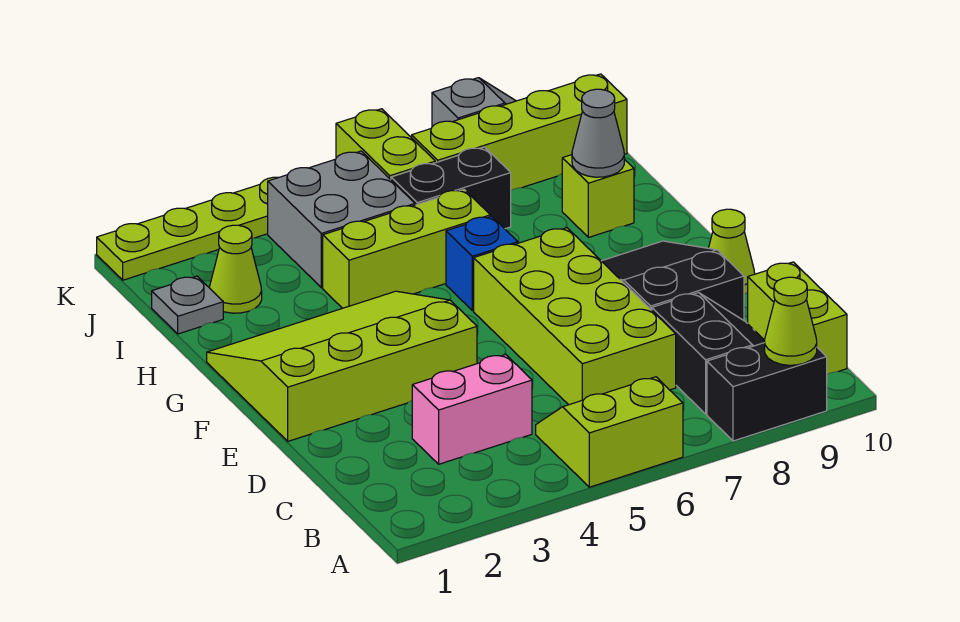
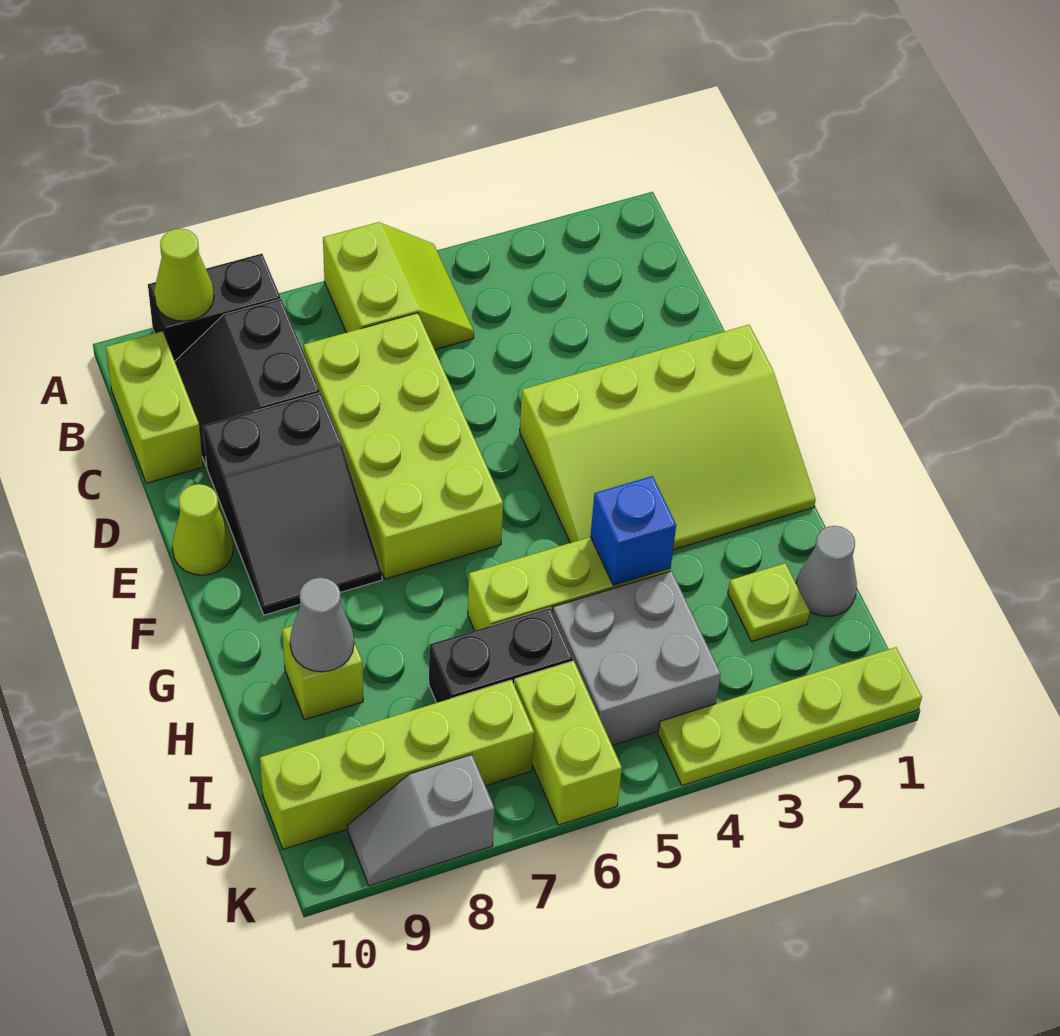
lime slope A5:B6 level 1 top A -> lime slope A5:B6 level 1 top 6
pink brick C3:C4 level 1 -> none
blue brick G6 level 1 -> blue brick H4 level 2
grey plate I1 level 1 -> grey cone I1 level 1
lime cone I2 level 1 -> lime plate I2 level 1

